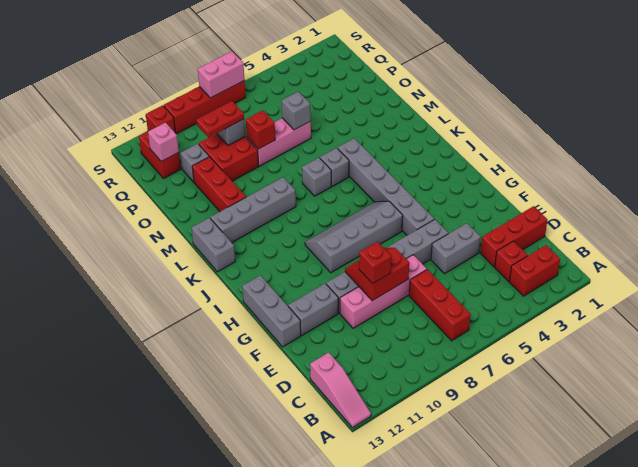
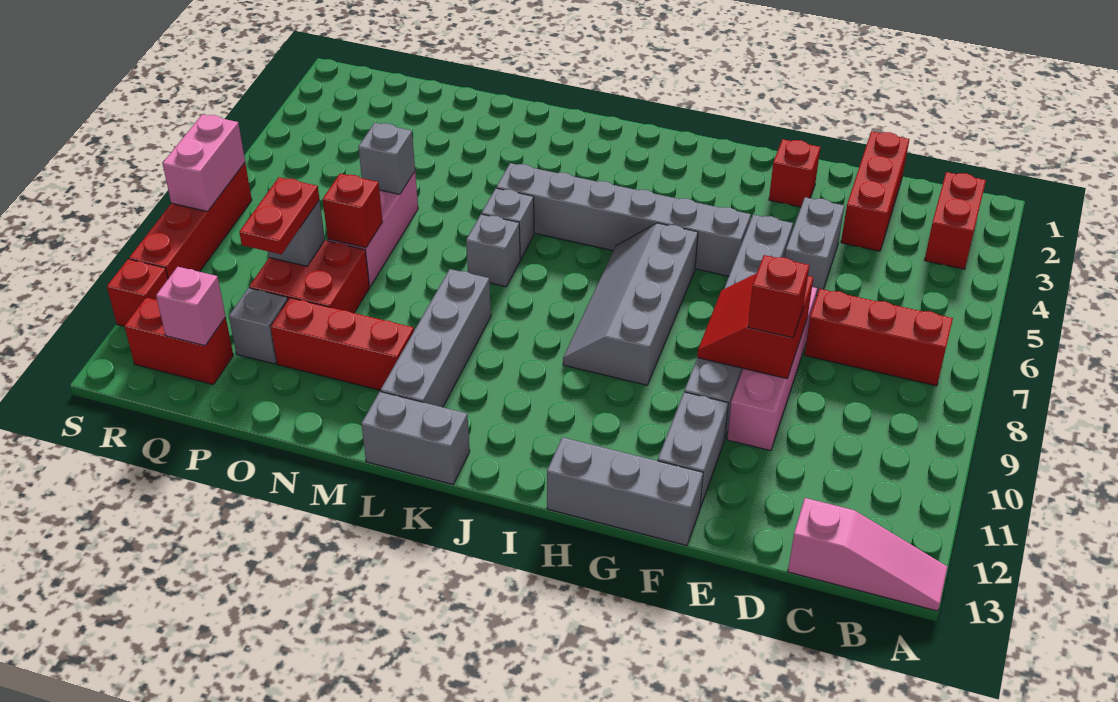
red brick C3 level 1 -> red brick F2 level 1

